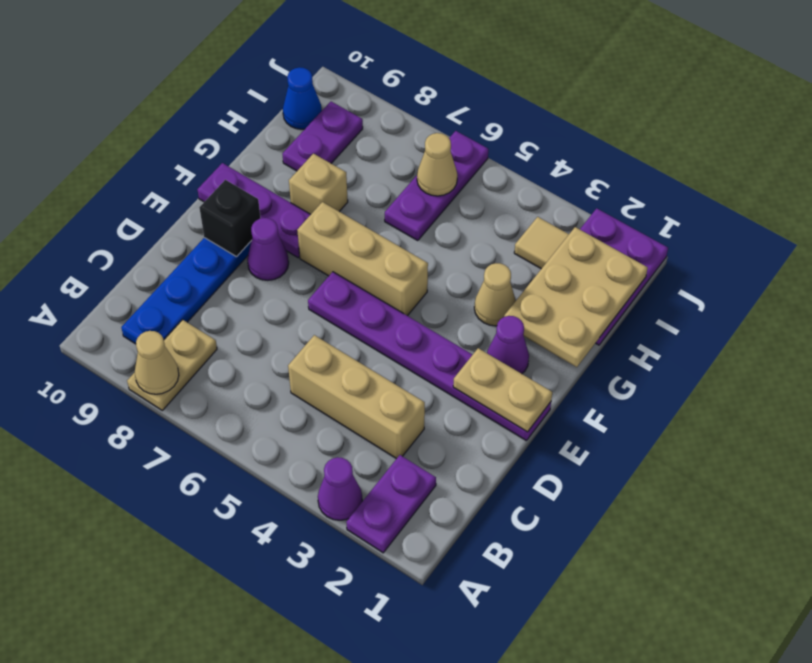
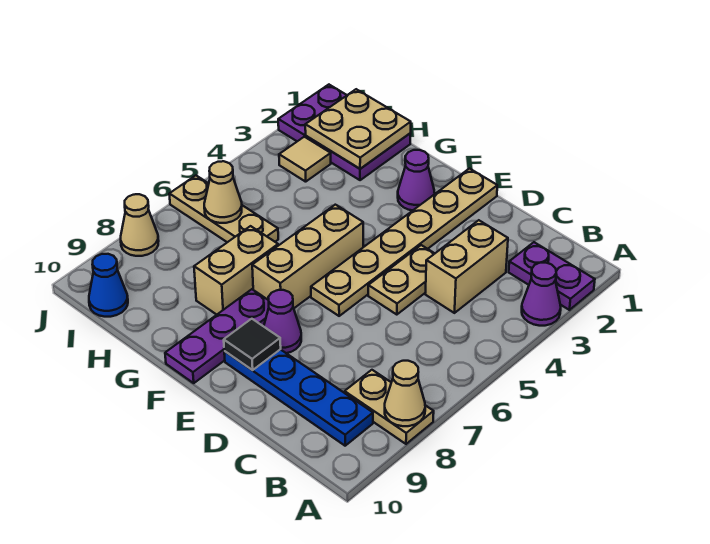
tan brick C3:C5 level 1 -> tan brick C3:C4 level 1
purple plate E1:E6 level 1 -> tan plate E1:E6 level 1
tan plate E1:E2 level 2 -> tan plate D4:D5 level 1
black brick E9 level 2 -> black tile E9 level 2
tan plate G1:I2 level 2 -> tan plate H1:I2 level 2
tan cone G3 level 1 -> tan cone J8 level 1
tan brick G8 level 1 -> tan brick G7:G8 level 1
purple plate H6:J6 level 1 -> tan plate H6:J6 level 1
purple plate H9:I9 level 1 -> none

